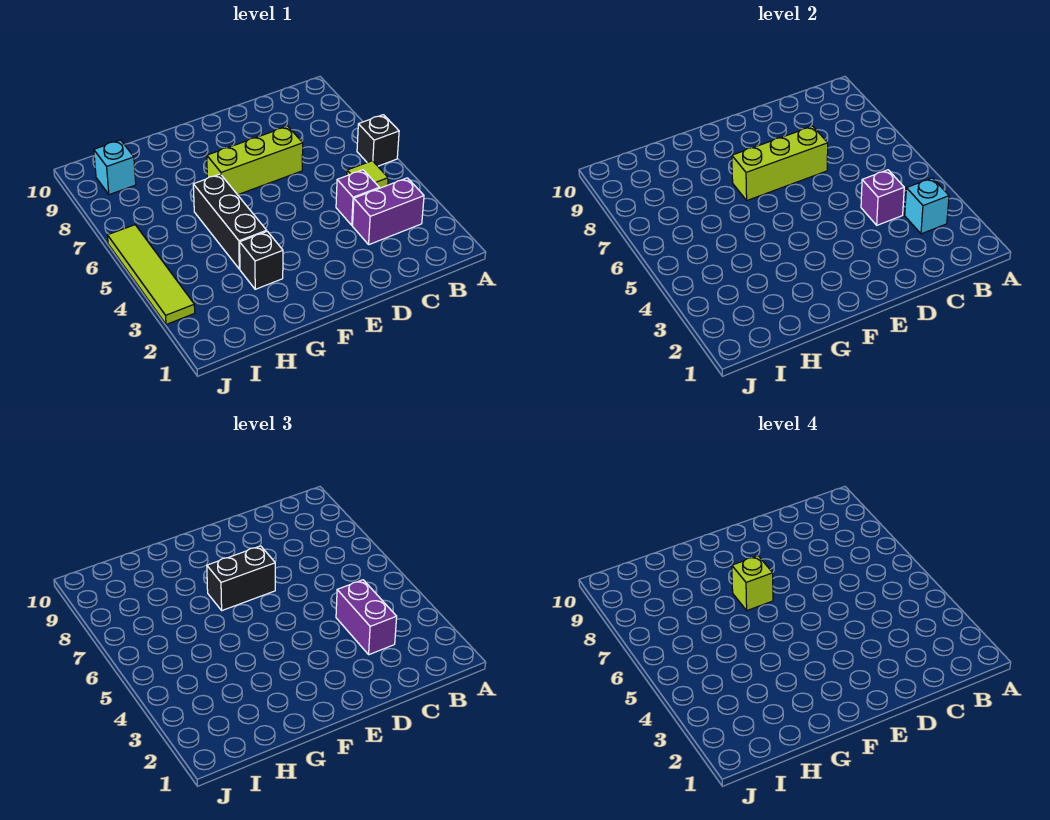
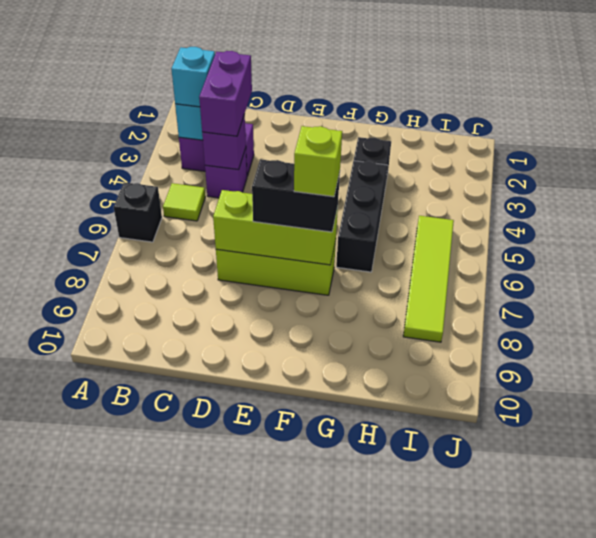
cyan brick I9 level 1 -> cyan brick B3 level 3
lime tile J3:J6 level 1 -> lime tile I5:I8 level 1

